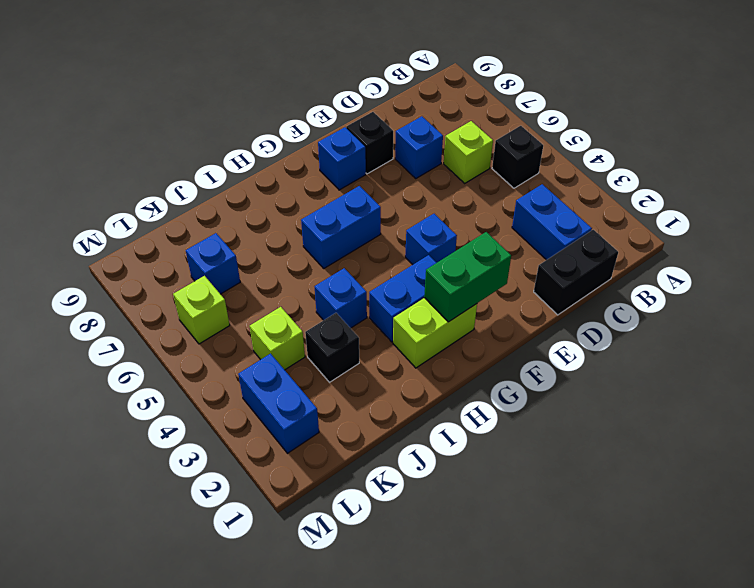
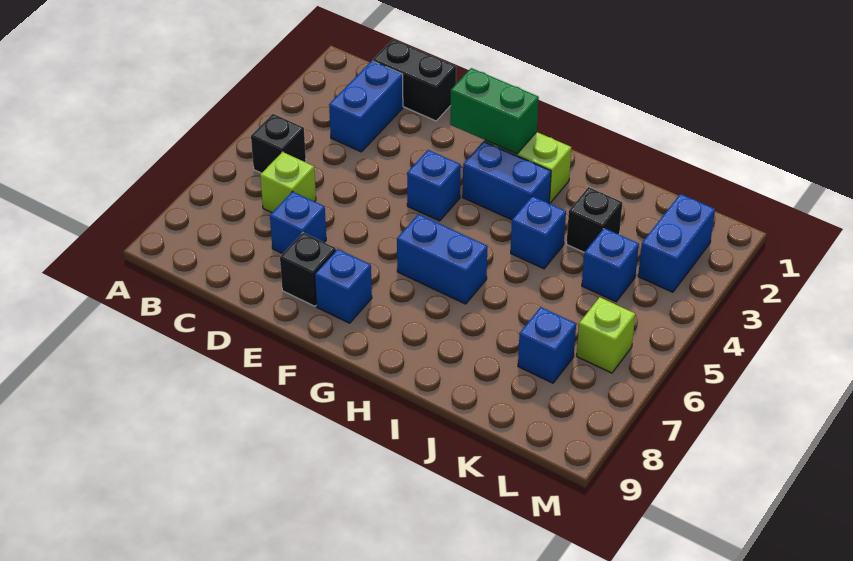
lime brick K4 level 1 -> blue brick K4 level 1

